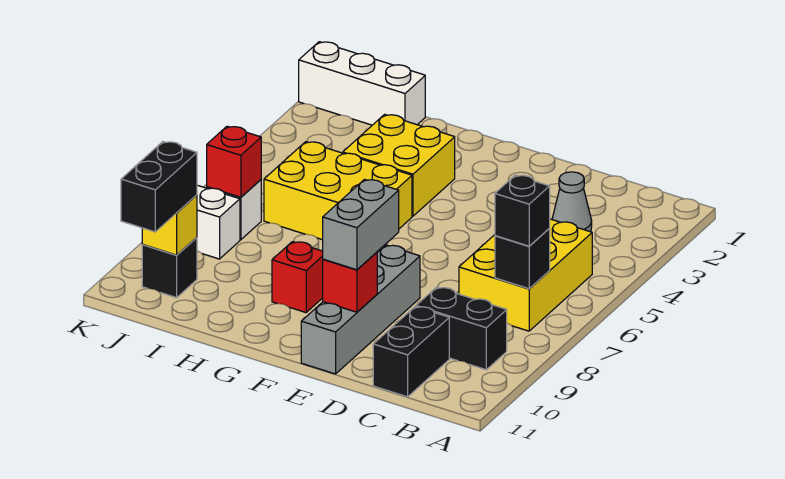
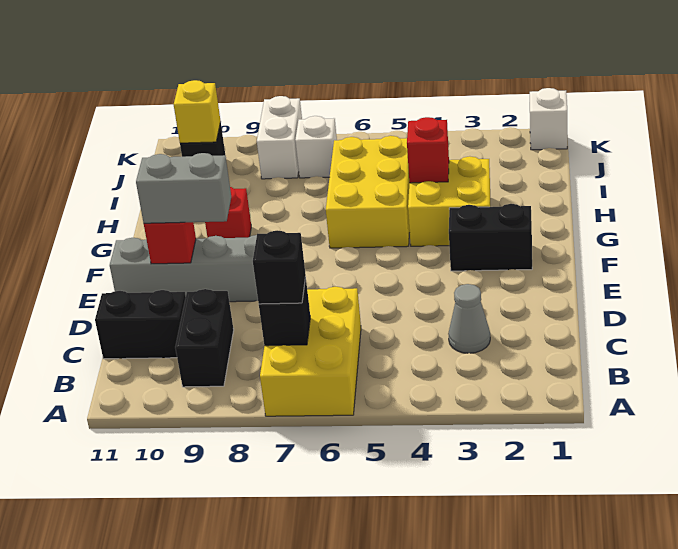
yellow brick B5:C7 level 1 -> yellow brick A6:C7 level 1
white brick I1:K1 level 1 -> white brick K1 level 1
red brick J7 level 2 -> red brick H4 level 2
black brick J10:J11 level 3 -> black brick F2:F3 level 1

